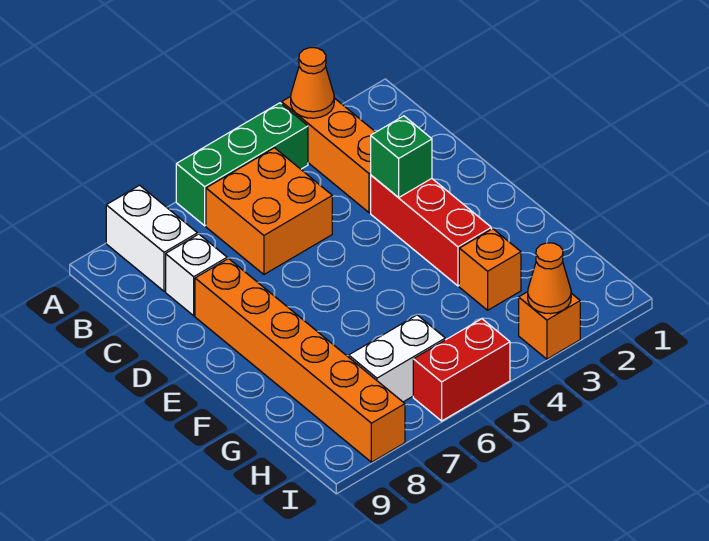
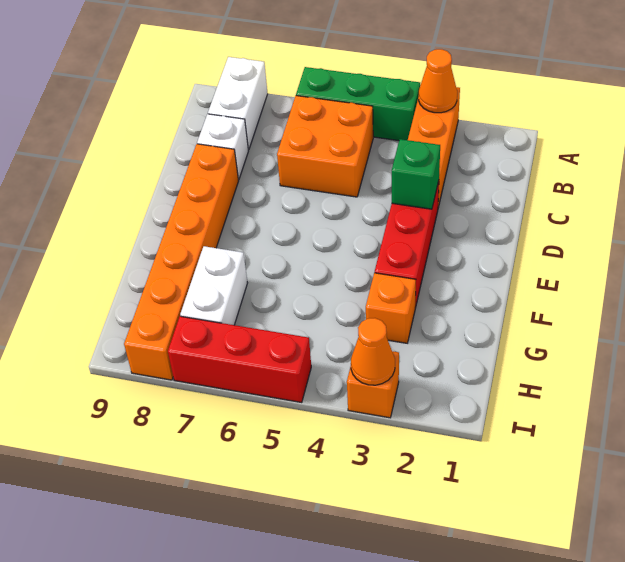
white brick H6:H7 level 1 -> white brick G7:H7 level 1
red brick I5:I6 level 1 -> red brick I5:I7 level 1

